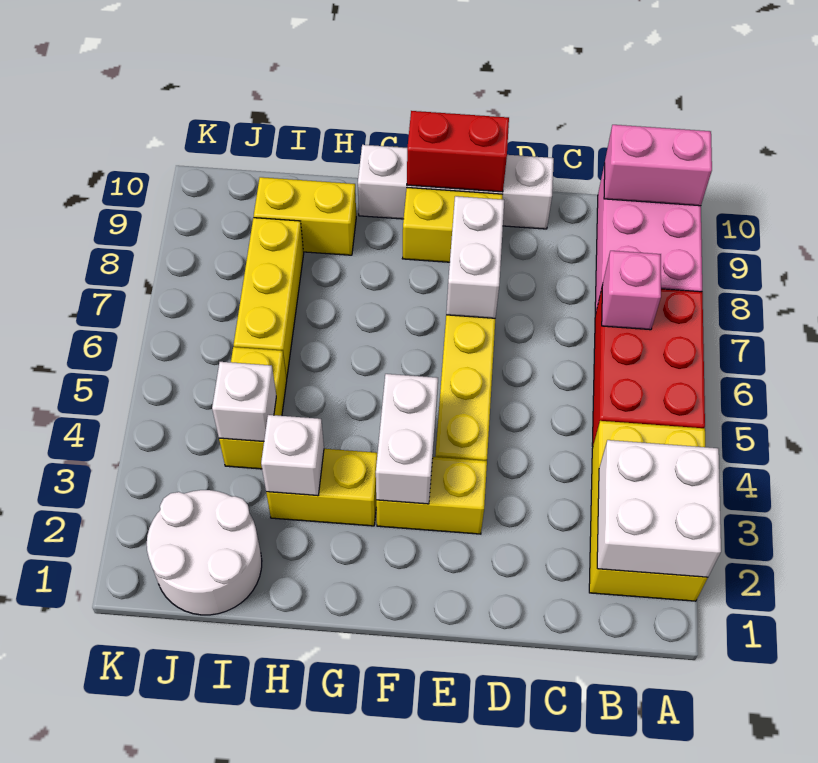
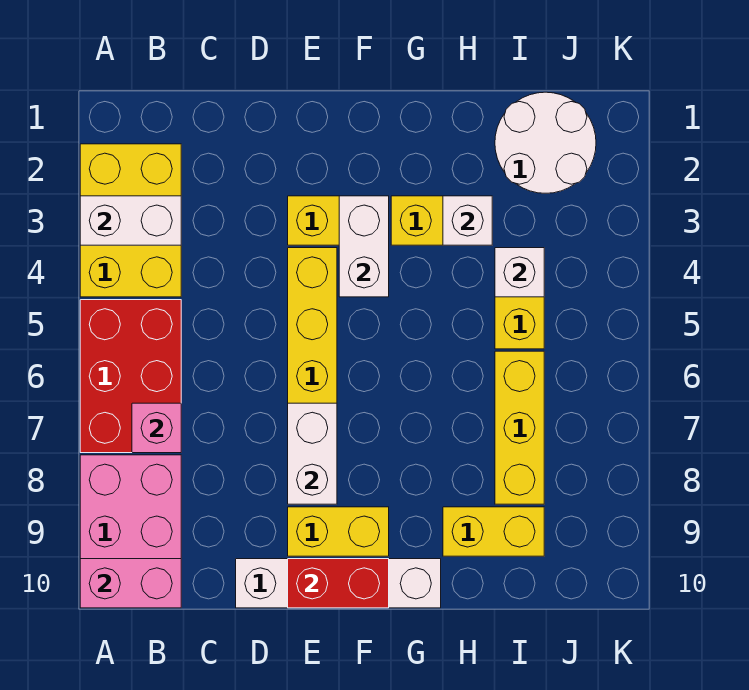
white brick A2:B3 level 2 -> white brick A3:B3 level 2

